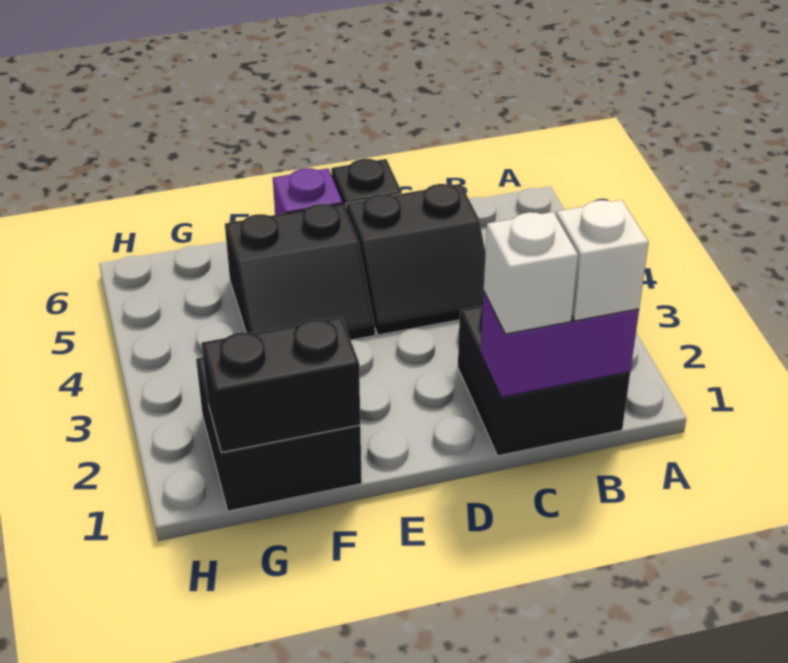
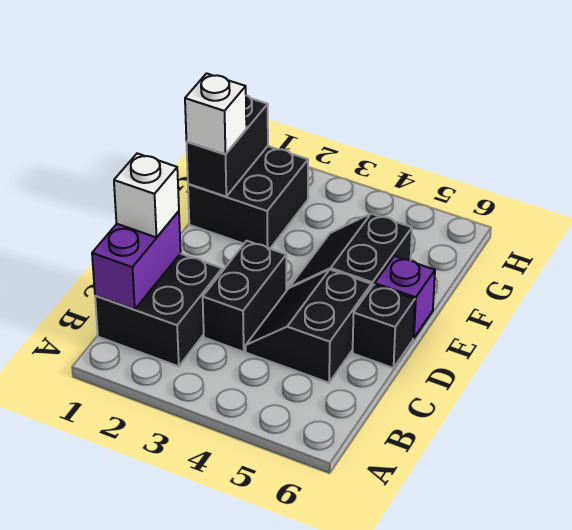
white brick B1 level 3 -> white brick F1 level 3
none -> black brick C3:D3 level 1

